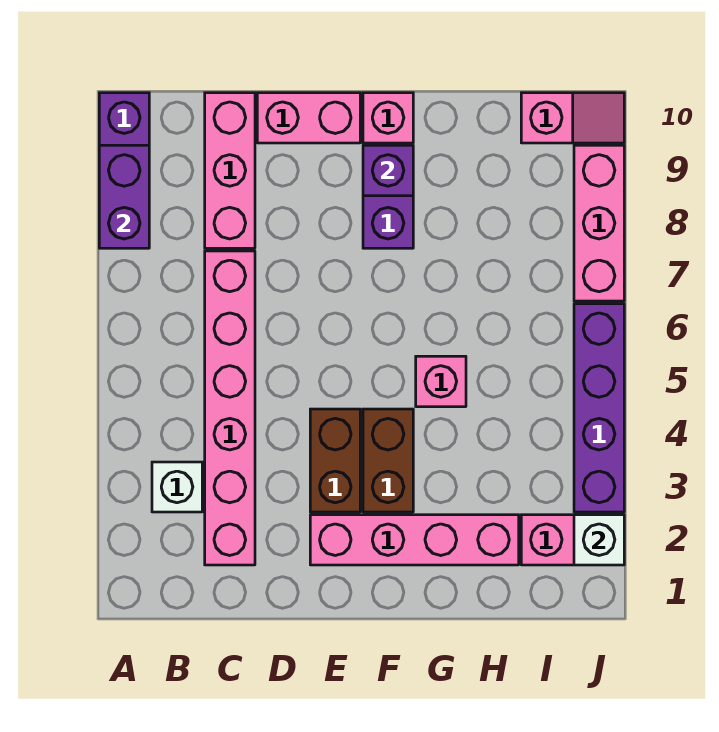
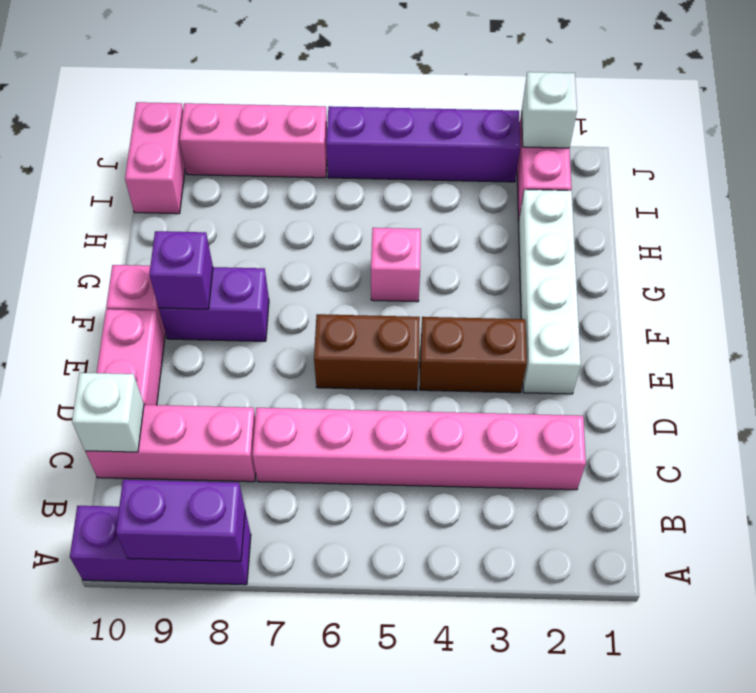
white brick B3 level 1 -> white brick C10 level 2
pink brick E2:H2 level 1 -> white brick E2:H2 level 1
brown brick F3:F4 level 1 -> brown brick E5:E6 level 1
pink slope I10:J10 level 1 top I -> pink brick I10:J10 level 1

